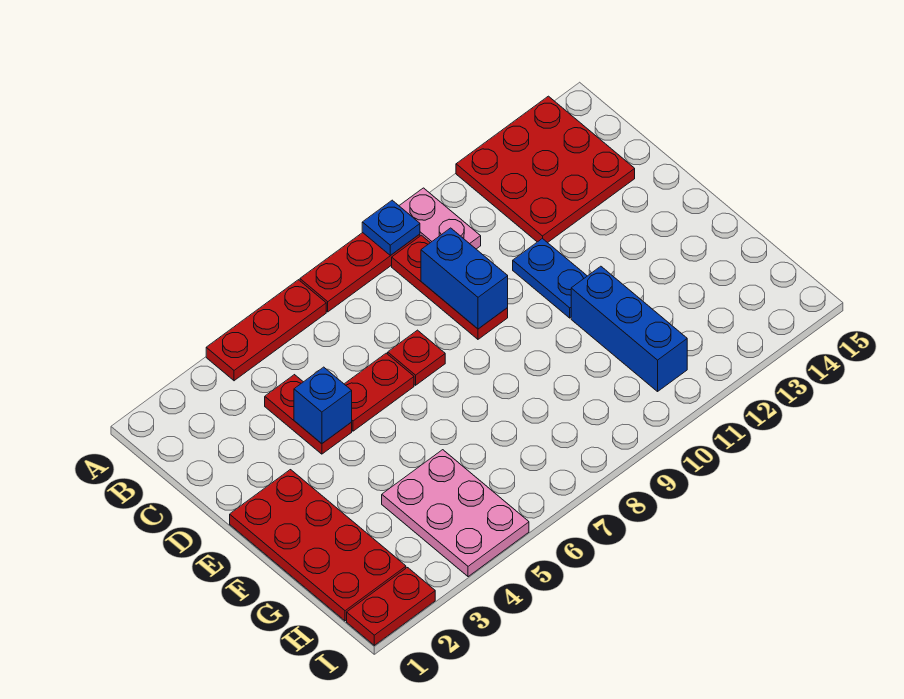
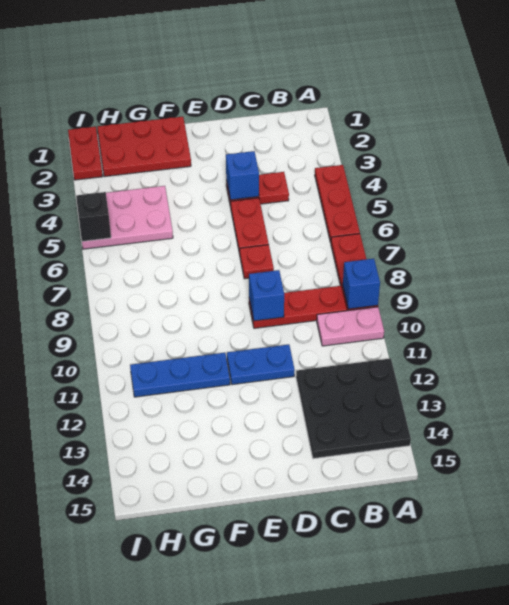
blue plate A9 level 2 -> blue brick A9 level 2
red plate A12:C14 level 1 -> black plate A12:C14 level 1
blue brick C9:D9 level 2 -> blue brick D9 level 2
red plate E1:H2 level 1 -> red plate F1:H2 level 1
blue brick F11:H11 level 1 -> blue plate F11:H11 level 1
none -> black brick I5 level 2

